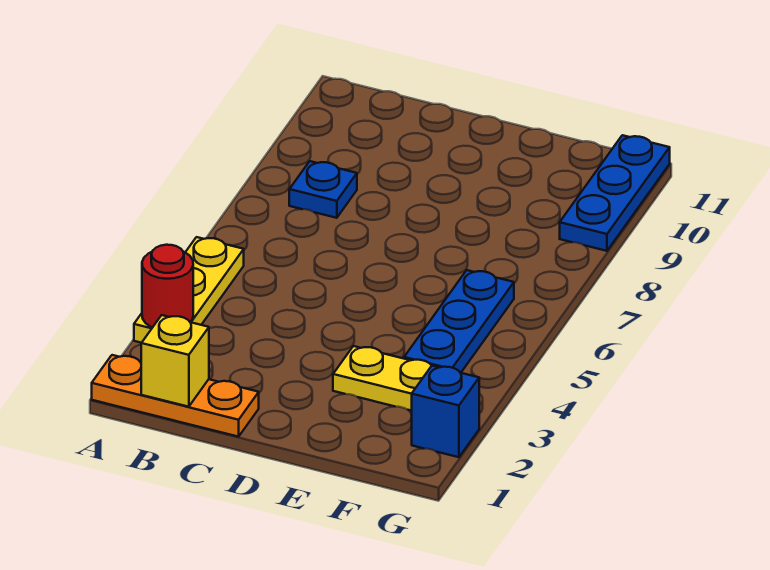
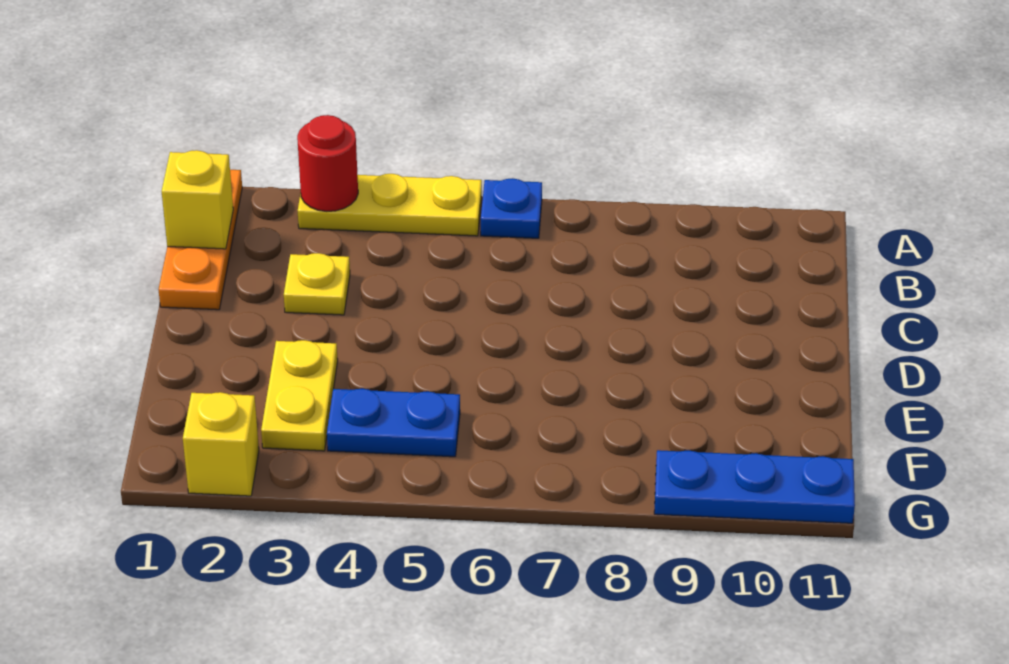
blue plate B8 level 1 -> blue plate A6 level 1
none -> yellow plate C3 level 1
blue plate F4:F6 level 1 -> blue plate F4:F5 level 1
blue brick G2 level 1 -> yellow brick G2 level 1

